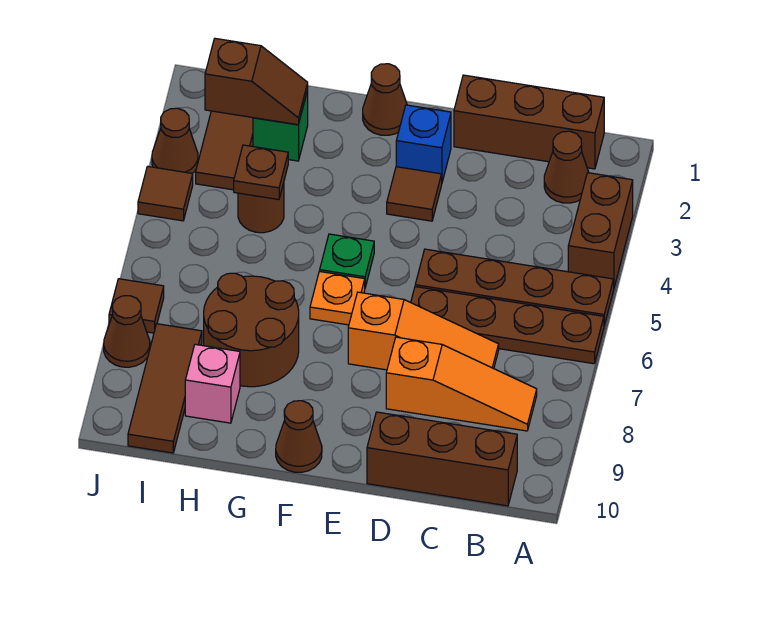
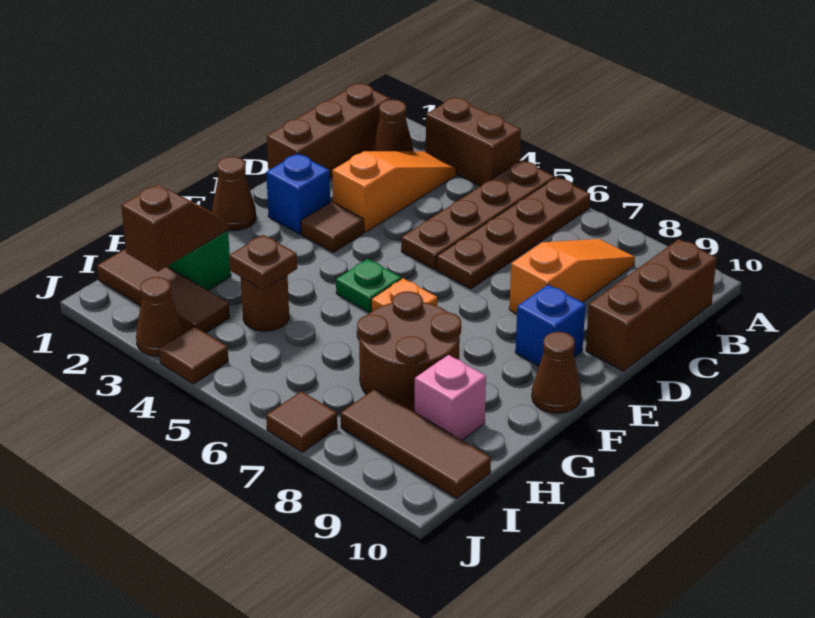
orange slope C7:E7 level 1 top E -> orange slope B3:D3 level 1 top D
none -> blue brick E9 level 1
brown cone J8 level 1 -> none

